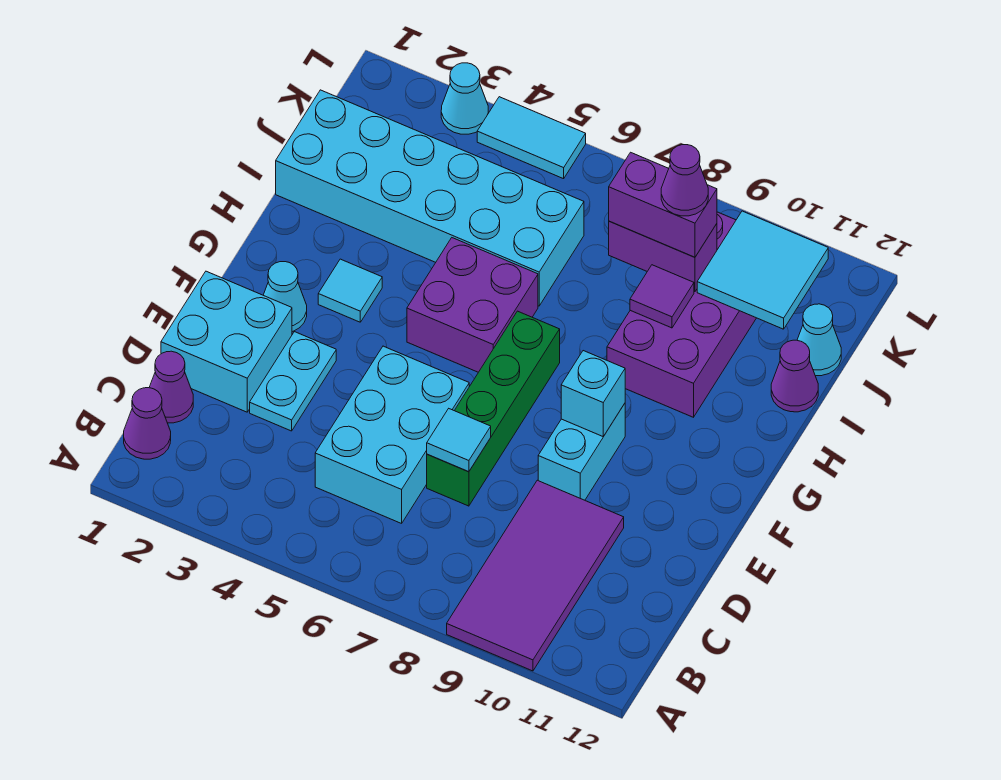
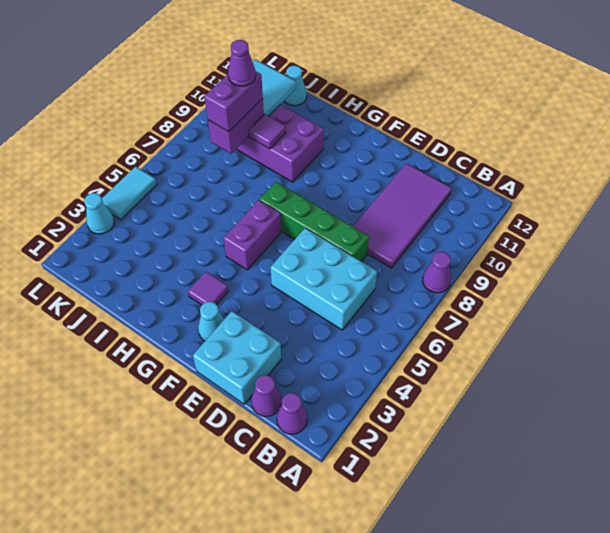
purple tile A9:D10 level 1 -> purple tile C8:D11 level 1
cyan plate D3:E3 level 1 -> none
cyan tile D7 level 2 -> none
cyan brick E9:F9 level 1 -> none
cyan brick F9 level 2 -> none
cyan tile G3 level 1 -> purple tile G3 level 1
purple brick G5:H6 level 1 -> purple brick G5:G6 level 1
cyan brick I1:J6 level 1 -> none
purple cone I12 level 1 -> purple cone A8 level 1

